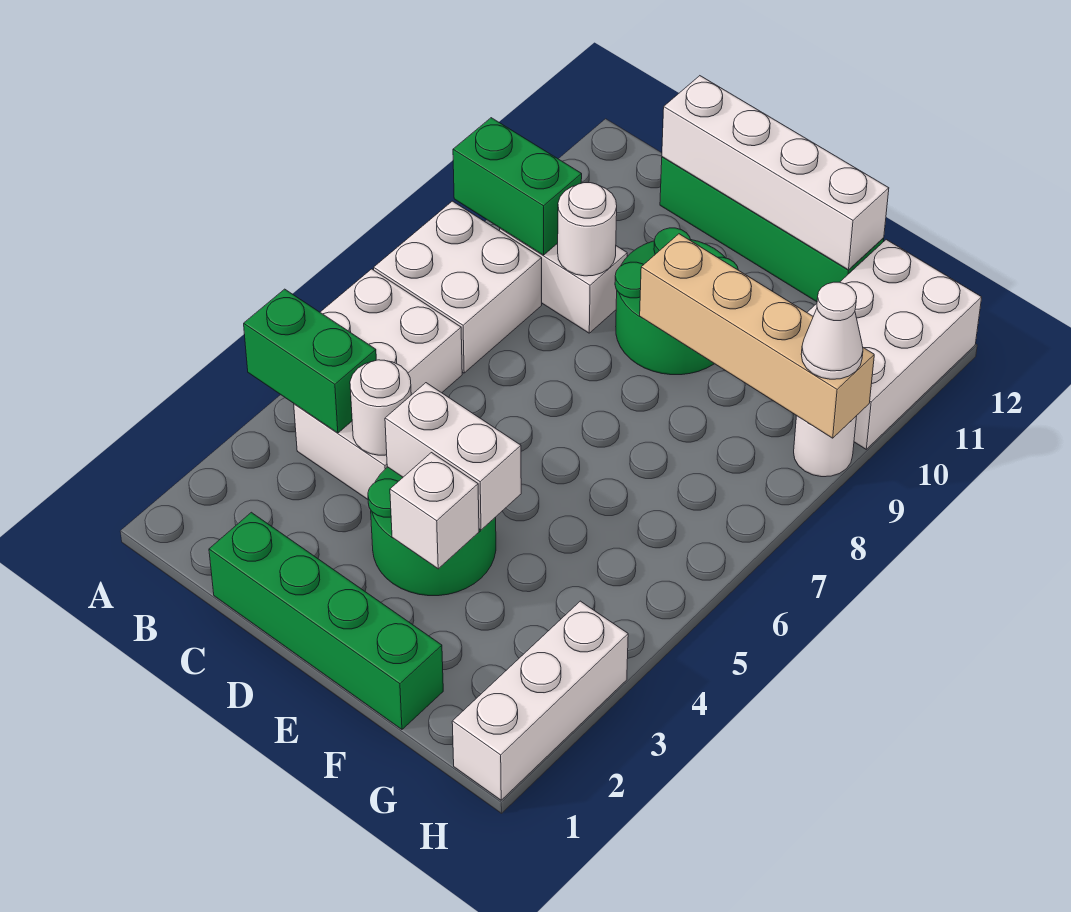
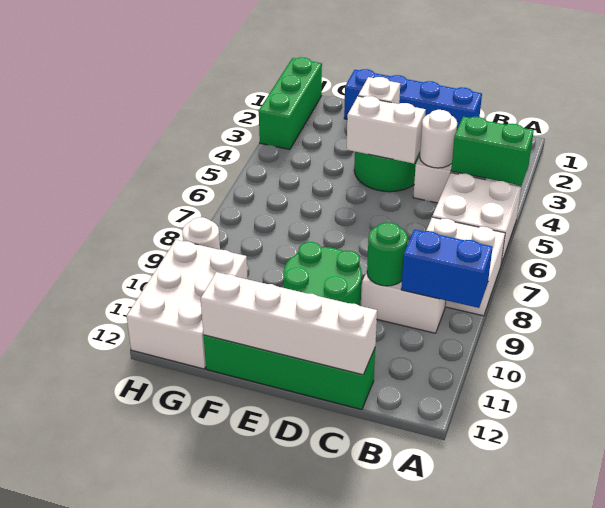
green brick A9:B9 level 2 -> blue brick A9:B9 level 2
green brick C1:F1 level 1 -> blue brick C1:F1 level 1
white round brick C9 level 2 -> green round brick C9 level 2
tan brick E9:H9 level 2 -> none
white brick H1:H3 level 1 -> green brick H1:H3 level 1
white cone H9 level 3 -> none

